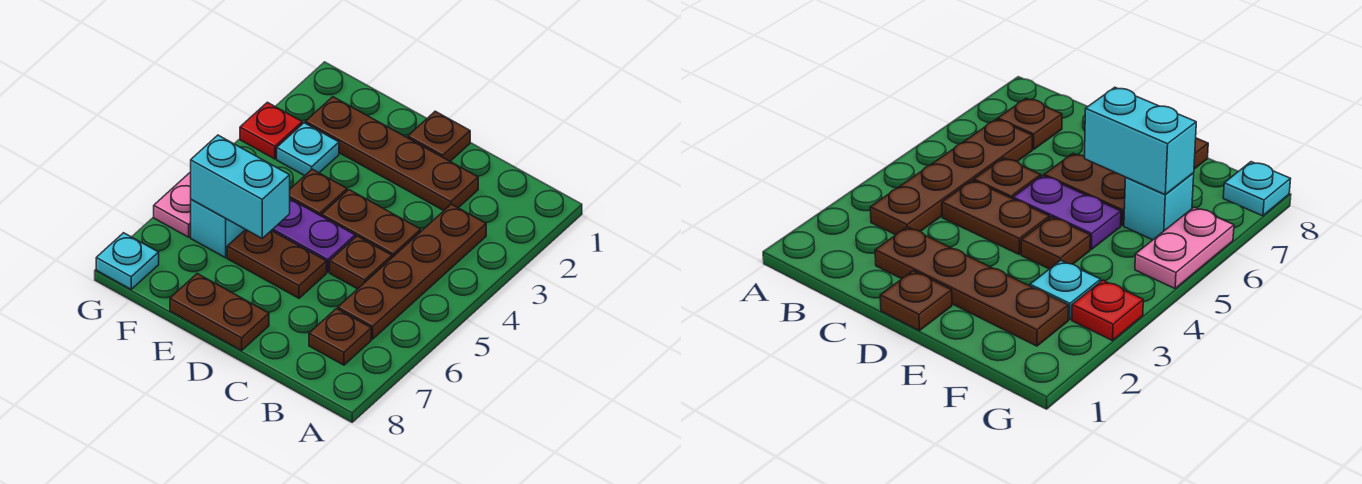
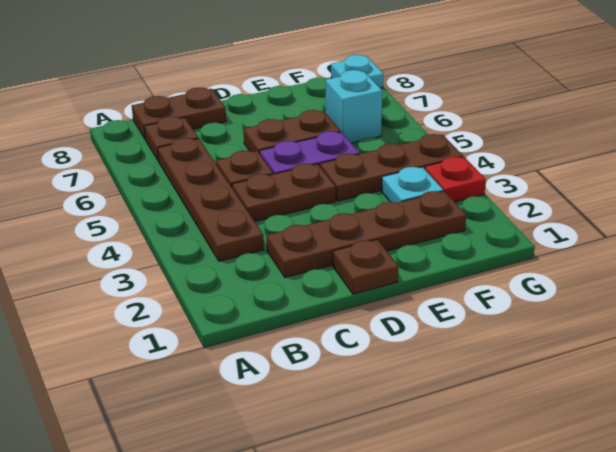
brown plate D8:E8 level 1 -> brown plate B8:C8 level 1
brown plate E4 level 1 -> brown plate E4:G4 level 1
cyan brick E6:F6 level 2 -> none
pink plate G5:G6 level 1 -> none

